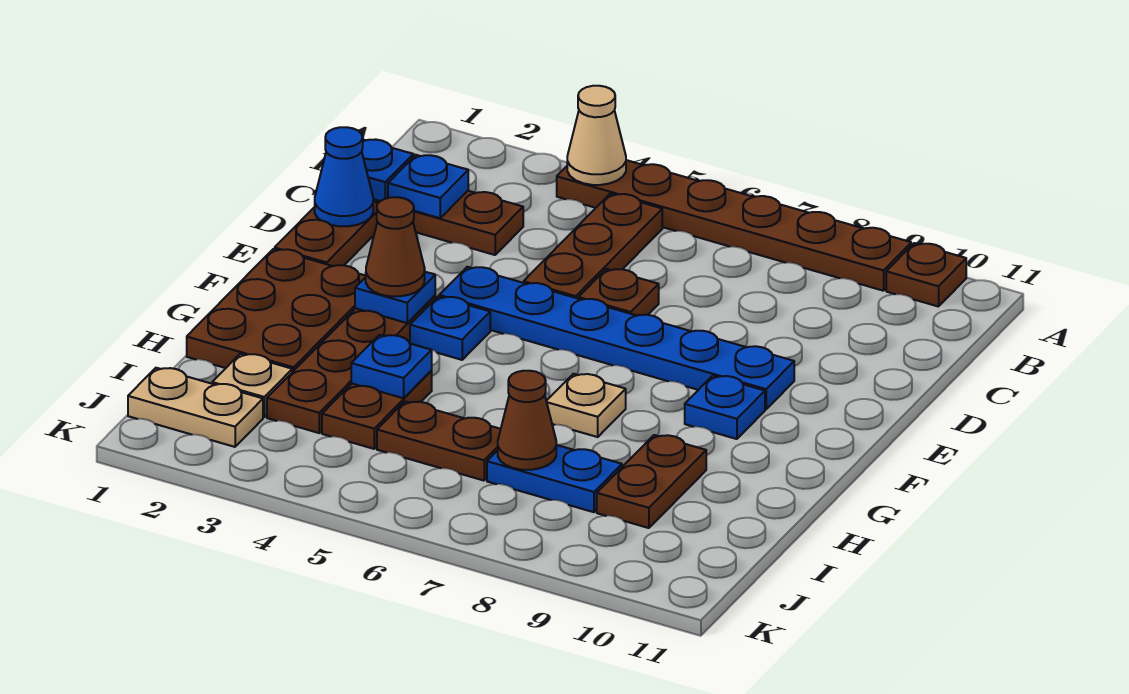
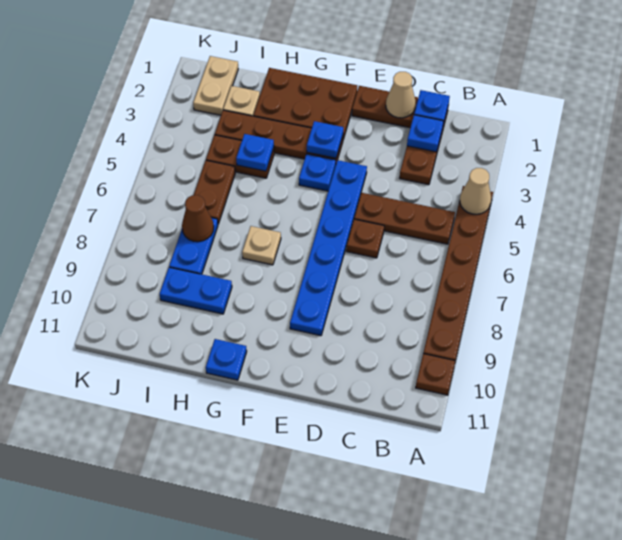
blue cone D1 level 2 -> tan cone D1 level 2
brown cone F3 level 3 -> none
blue plate F9 level 1 -> blue plate G11 level 1
brown plate H9:I9 level 1 -> blue plate H9:I9 level 1

